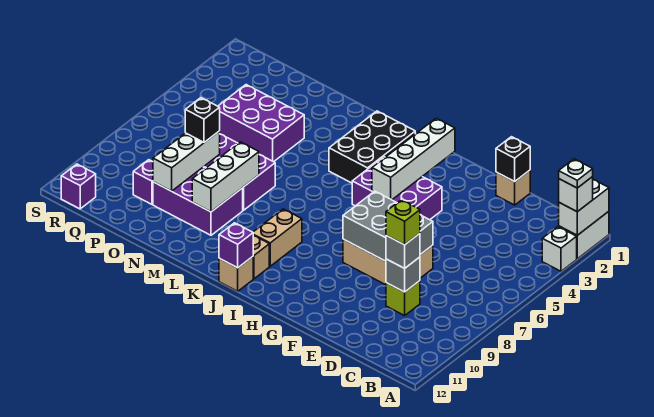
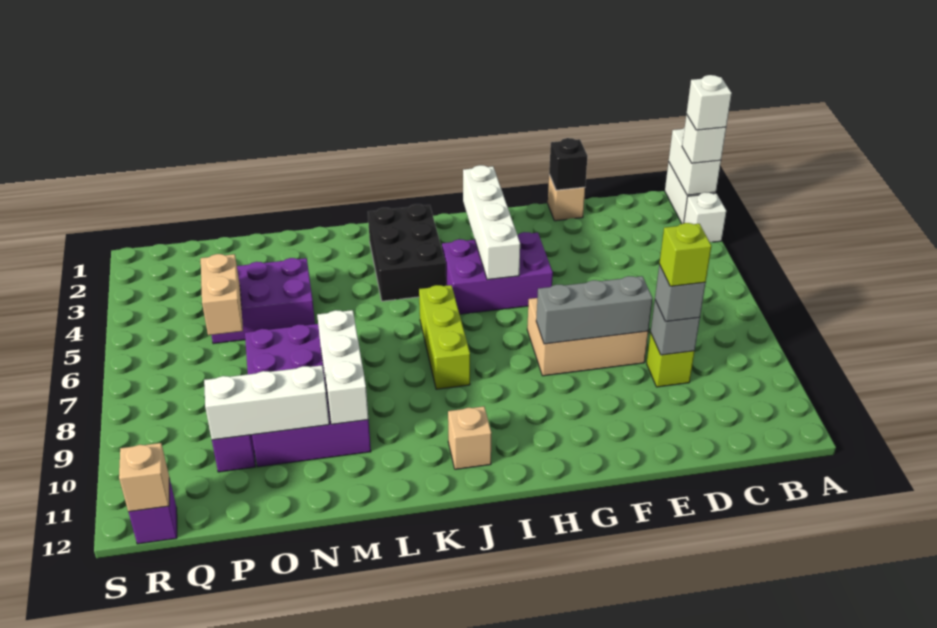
white plate A2 level 4 -> white brick A2 level 4
grey brick E7:G8 level 2 -> grey brick E8:G8 level 2
none -> lime brick J6:J8 level 1
tan brick J9:J10 level 1 -> tan brick P5:P6 level 2
tan brick J12 level 1 -> tan brick R12 level 2
purple brick J12 level 2 -> none
white brick O8:O10 level 2 -> white brick N10:P10 level 2
black brick O8 level 3 -> none

